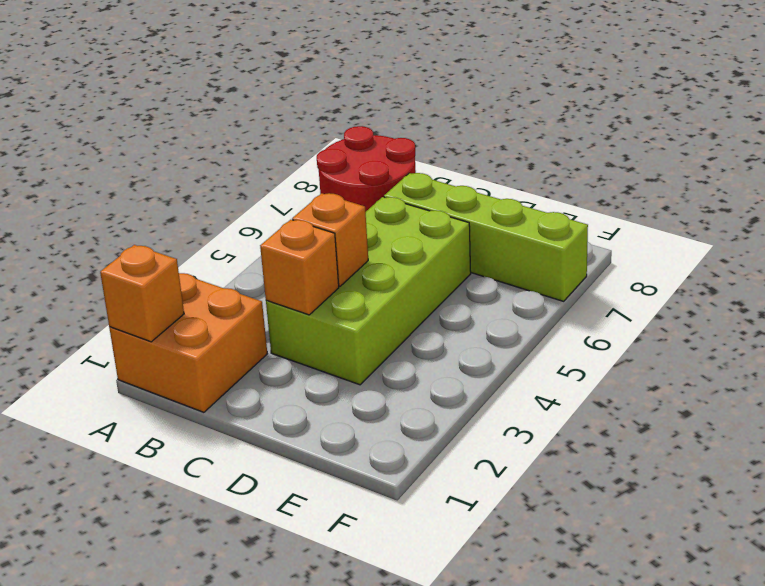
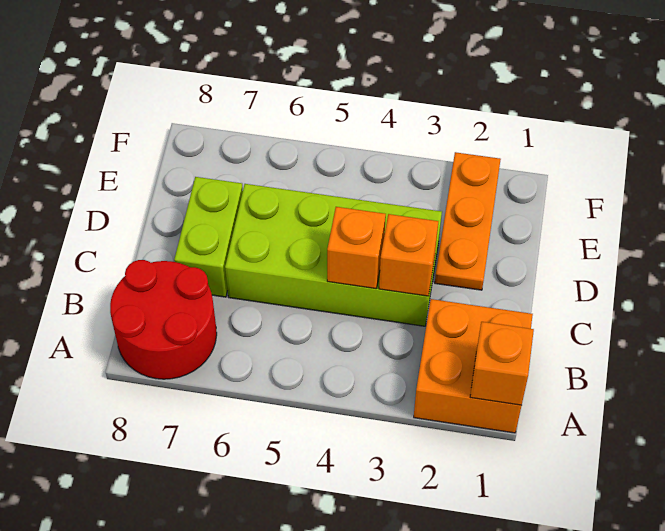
lime brick C7:F7 level 1 -> lime brick C7:D7 level 1
none -> orange plate D2:F2 level 1

